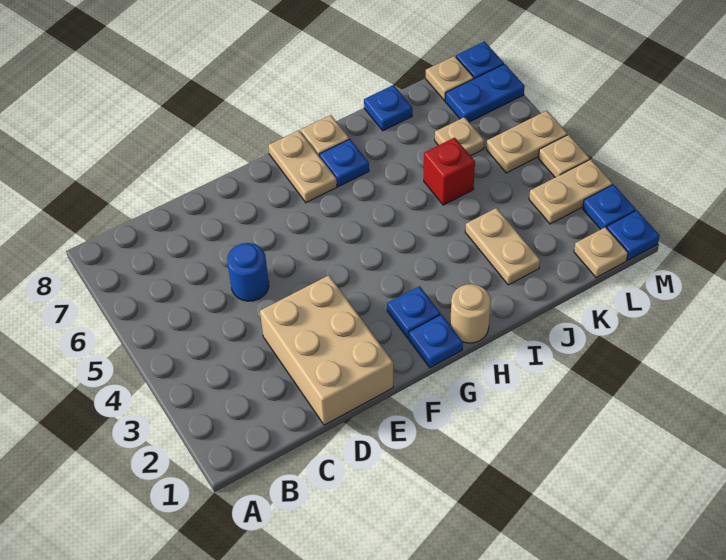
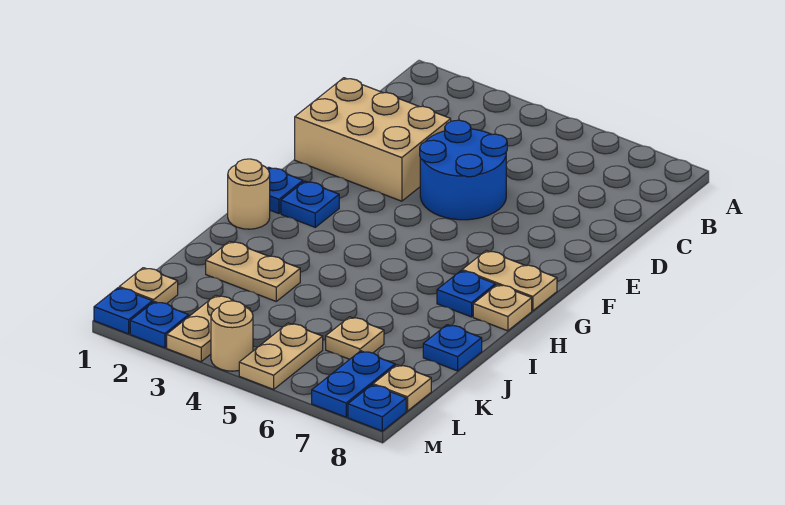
blue round brick D5 level 1 -> blue round brick D4:E5 level 1
red brick J5 level 1 -> none
tan plate M4 level 1 -> tan round brick M4 level 1

